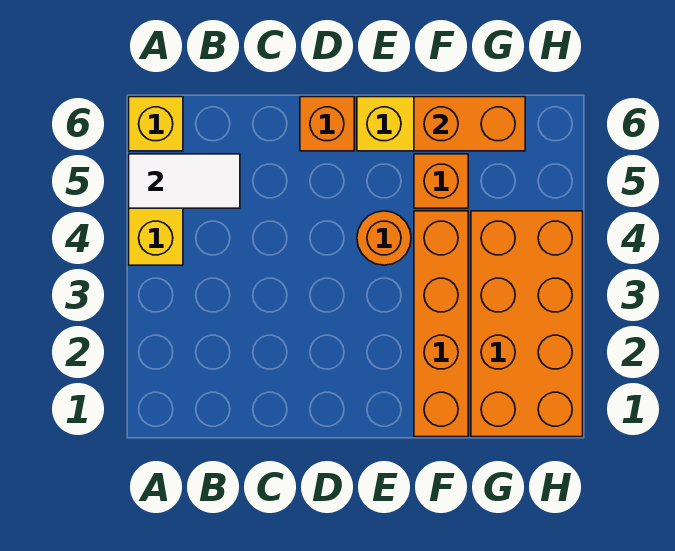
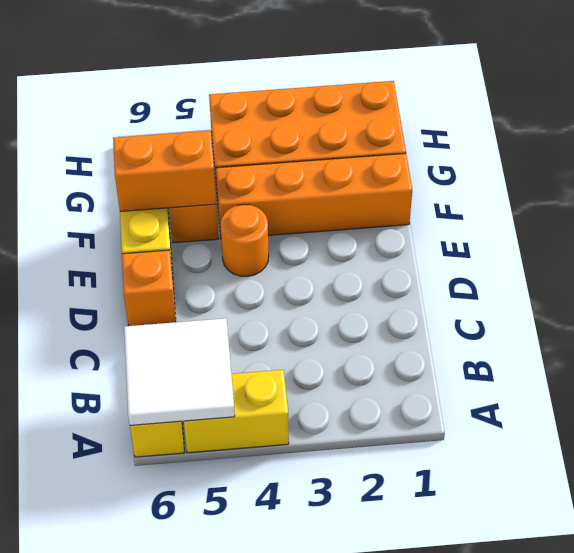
white tile A5:B5 level 2 -> white tile A5:B6 level 2
orange brick F6:G6 level 2 -> orange brick F5:F6 level 2

